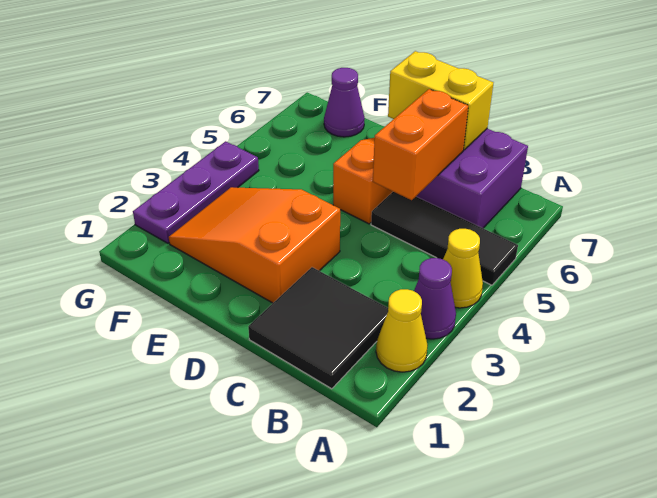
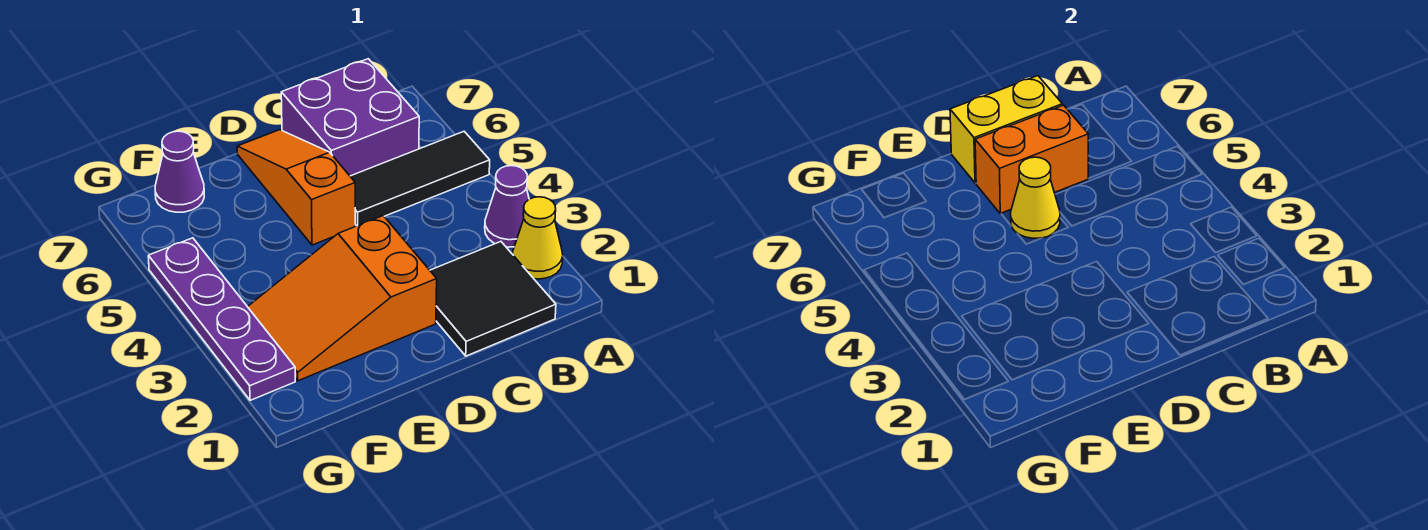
yellow cone A4 level 1 -> yellow cone D5 level 2
orange brick C5:C6 level 2 -> orange brick C6:D6 level 2
purple plate G2:G4 level 1 -> purple plate G2:G5 level 1

